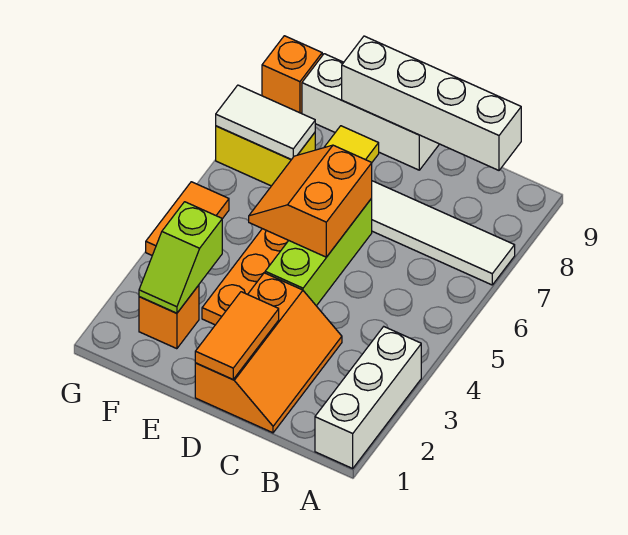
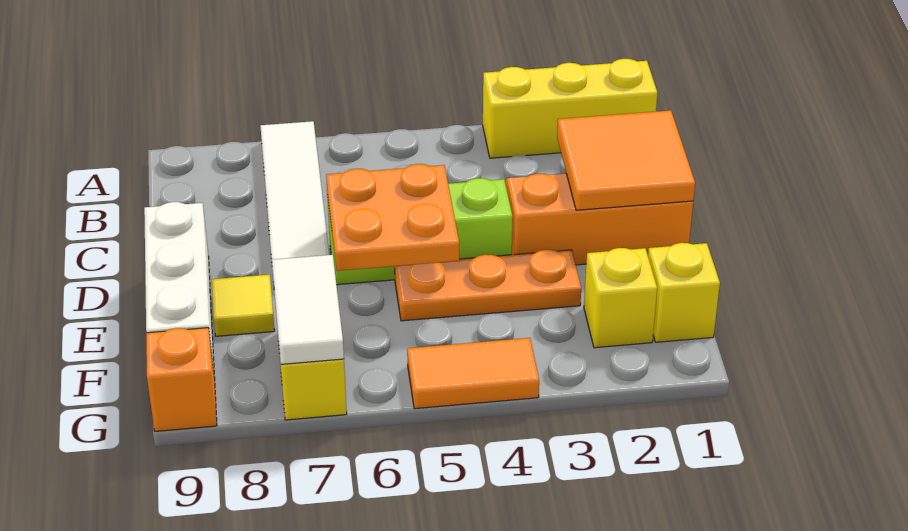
white brick A1:A3 level 1 -> yellow brick A1:A3 level 1
white brick B9:E9 level 2 -> none
orange tile D1:D2 level 2 -> orange tile C1:D2 level 2
orange slope D5:E6 level 2 top D -> orange plate D5:E6 level 2
none -> yellow brick F1 level 1
orange brick F2 level 1 -> yellow brick F2 level 1
lime slope F2:F3 level 2 top 3 -> none

